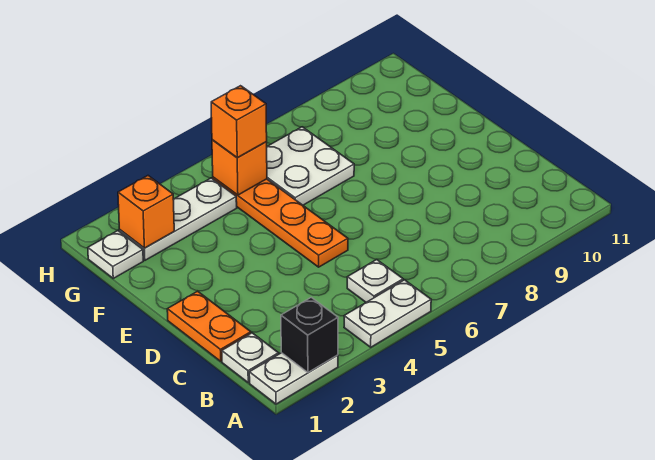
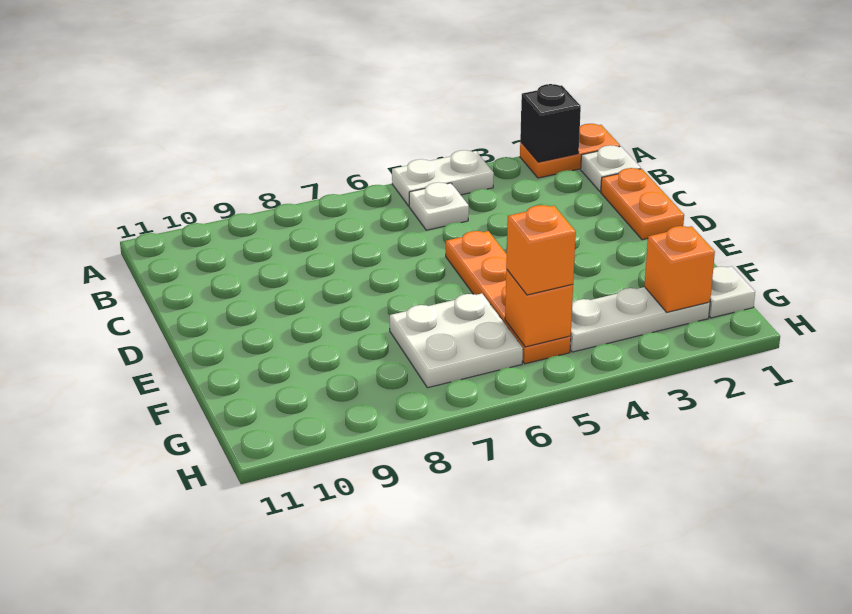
white plate A1:A2 level 1 -> orange plate A1:A2 level 1

